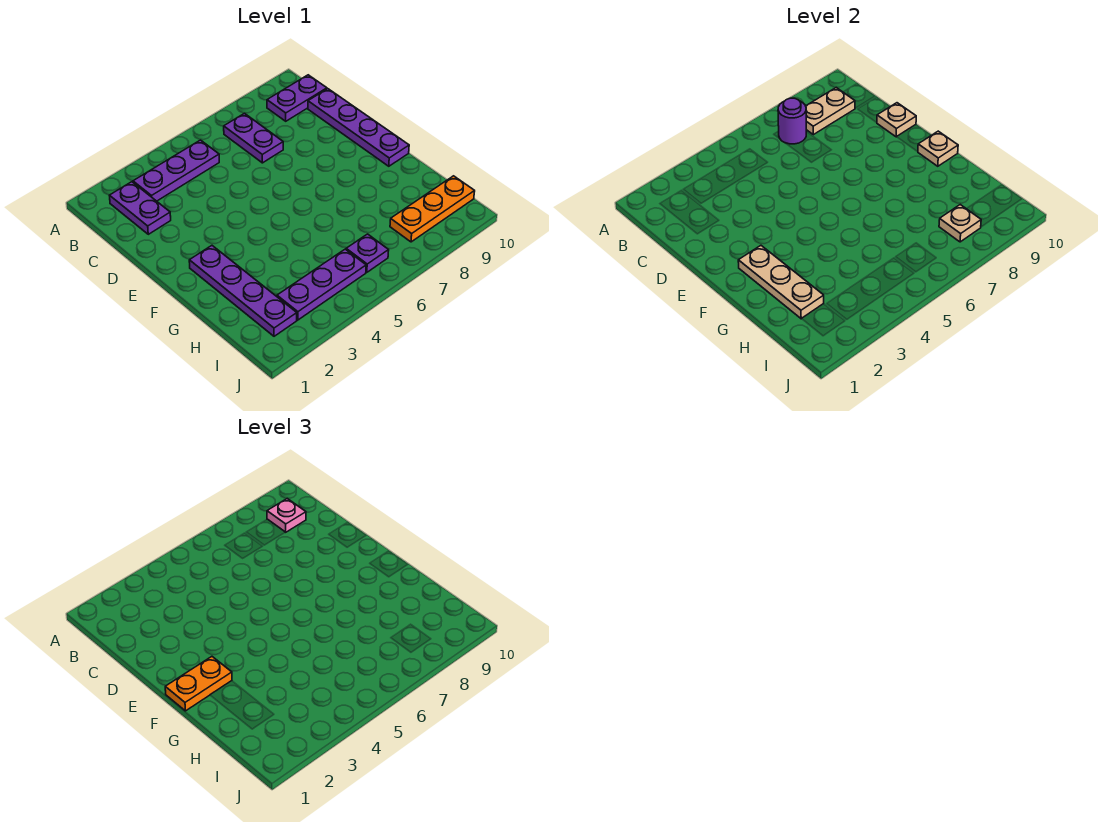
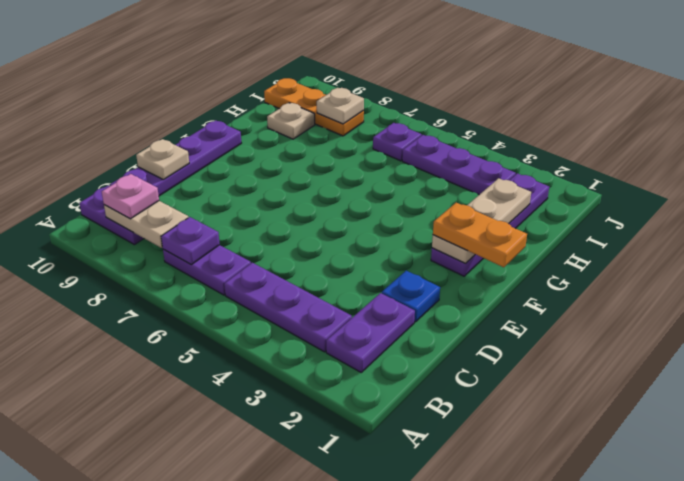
purple plate B7:C7 level 1 -> purple plate B6:B7 level 1
purple round brick B7 level 2 -> purple plate B7 level 2
none -> blue plate D2 level 1
tan plate F10 level 2 -> tan plate H9 level 1

